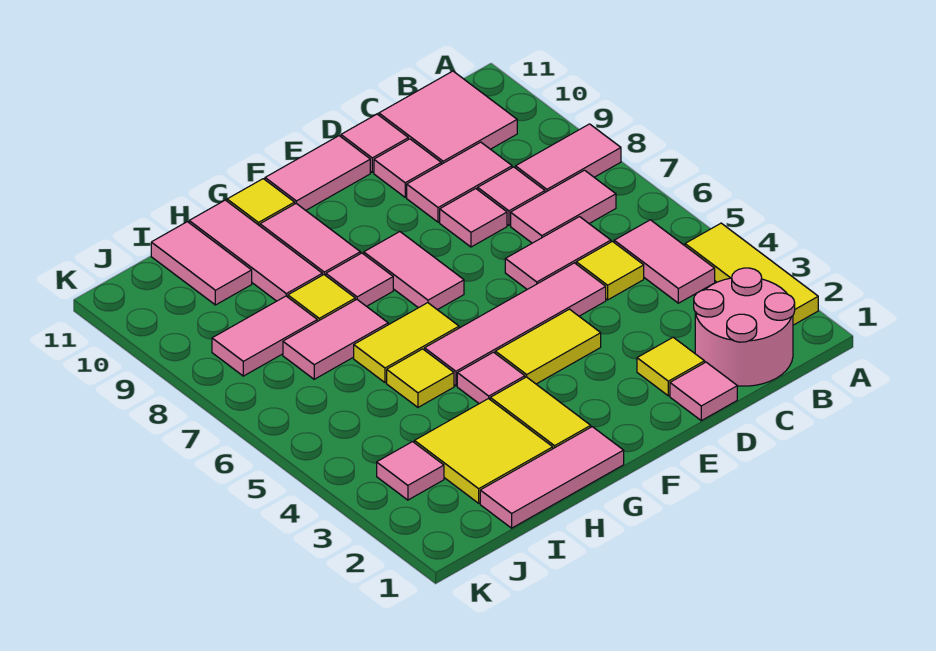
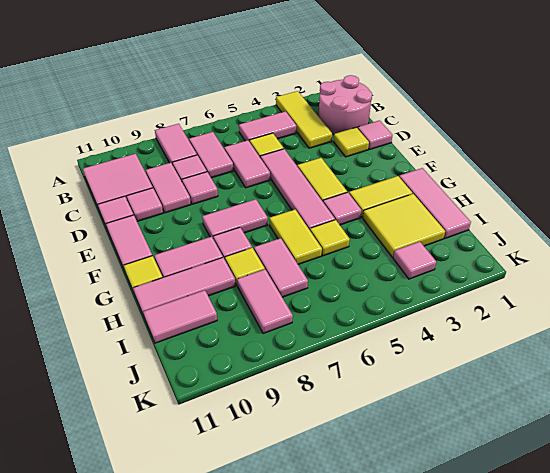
yellow tile A2:A4 level 1 -> yellow tile A3:C3 level 1

